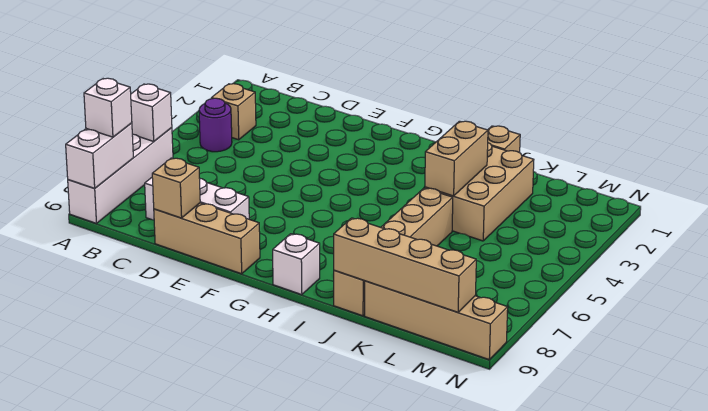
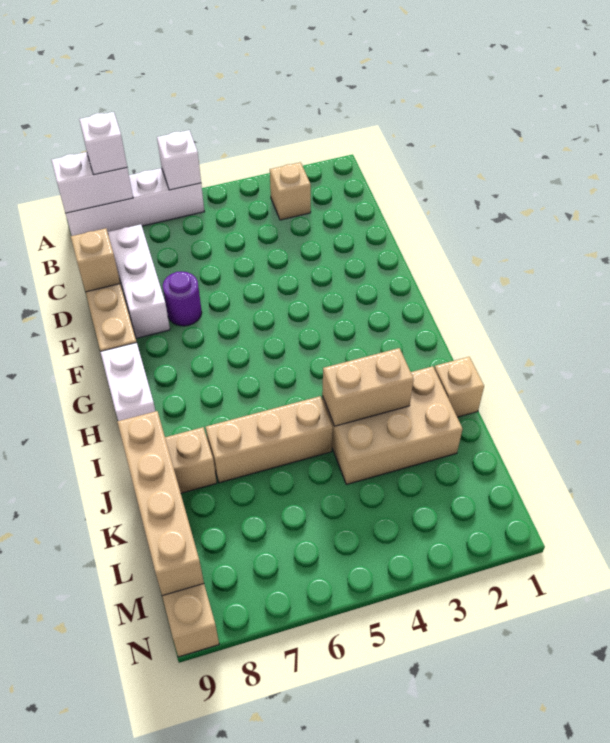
purple round brick B4 level 1 -> purple round brick E7 level 1
white brick H9 level 1 -> white brick G9:H9 level 1

